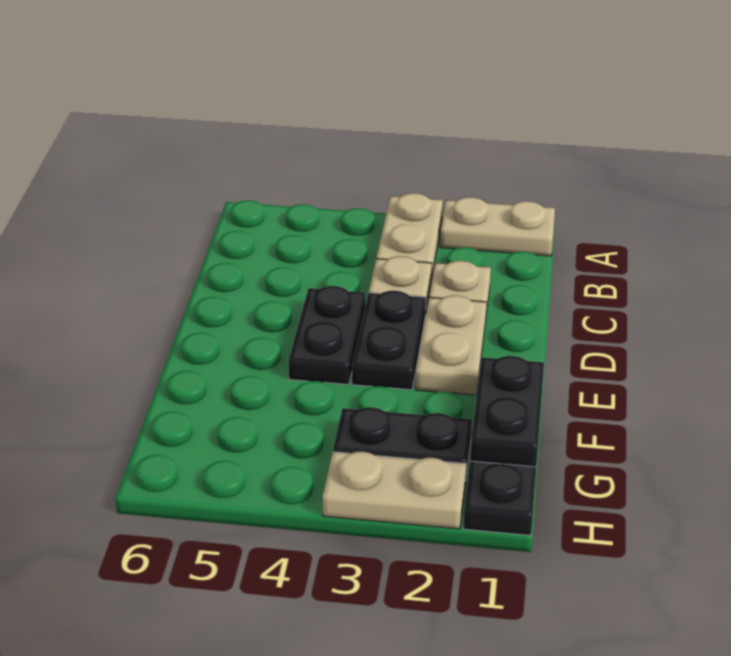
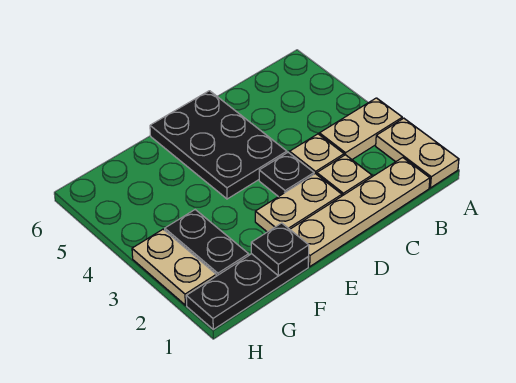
none -> tan plate B1:E1 level 1
black plate D3:E3 level 1 -> black plate D3 level 1
black plate D4:E4 level 1 -> black plate D4:E6 level 1
black plate F1:G1 level 2 -> black plate F1 level 2

